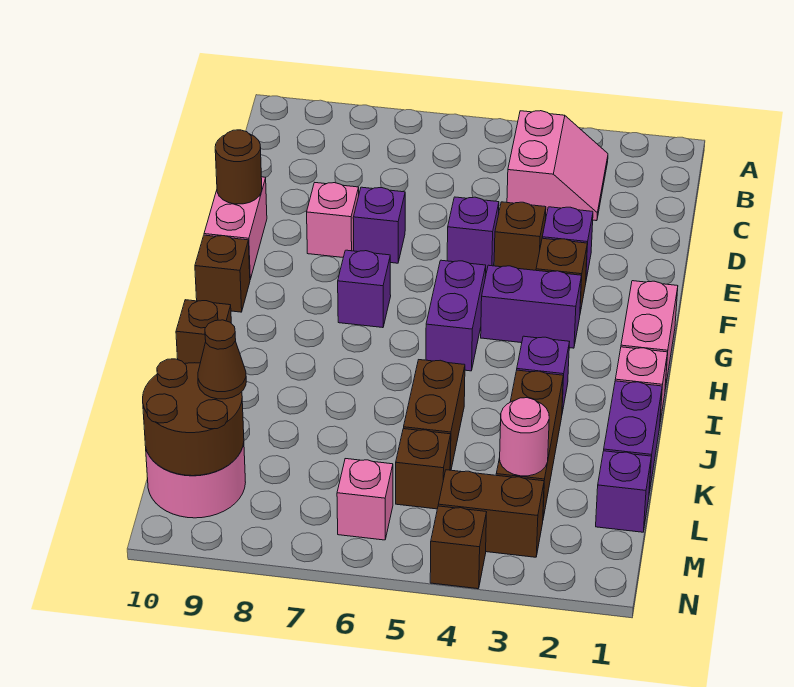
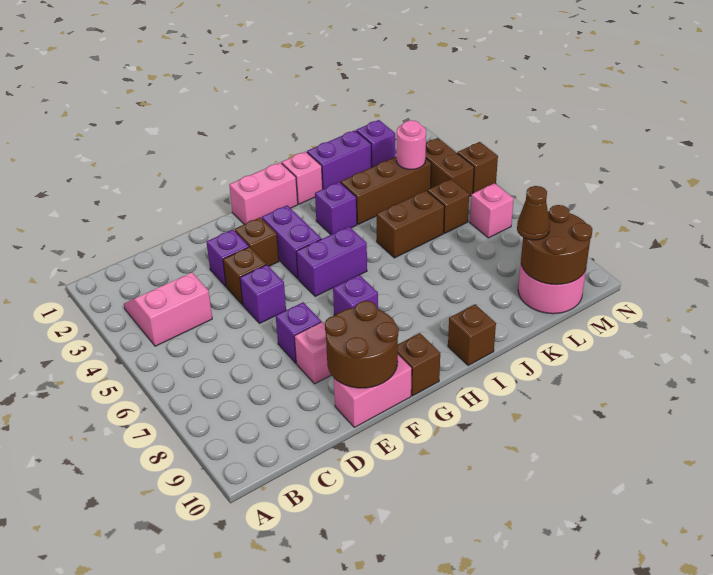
brown round brick E10 level 2 -> brown round brick E9:F10 level 2

